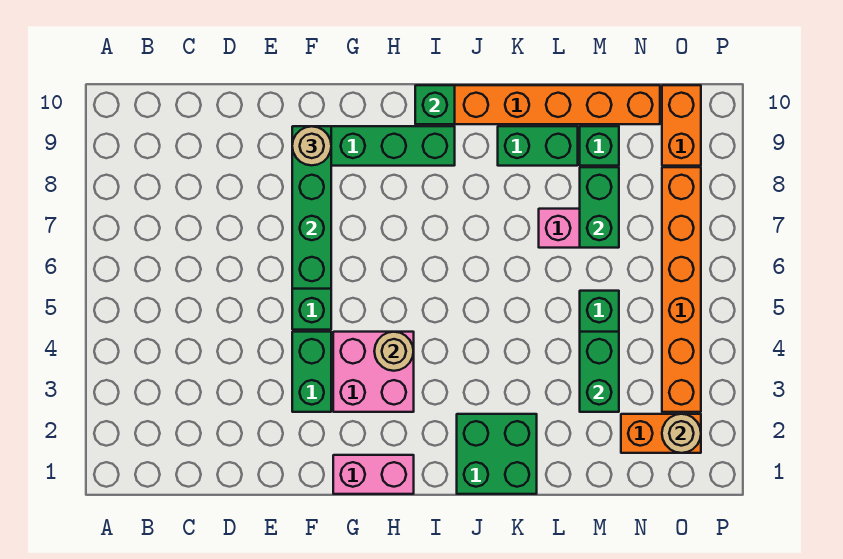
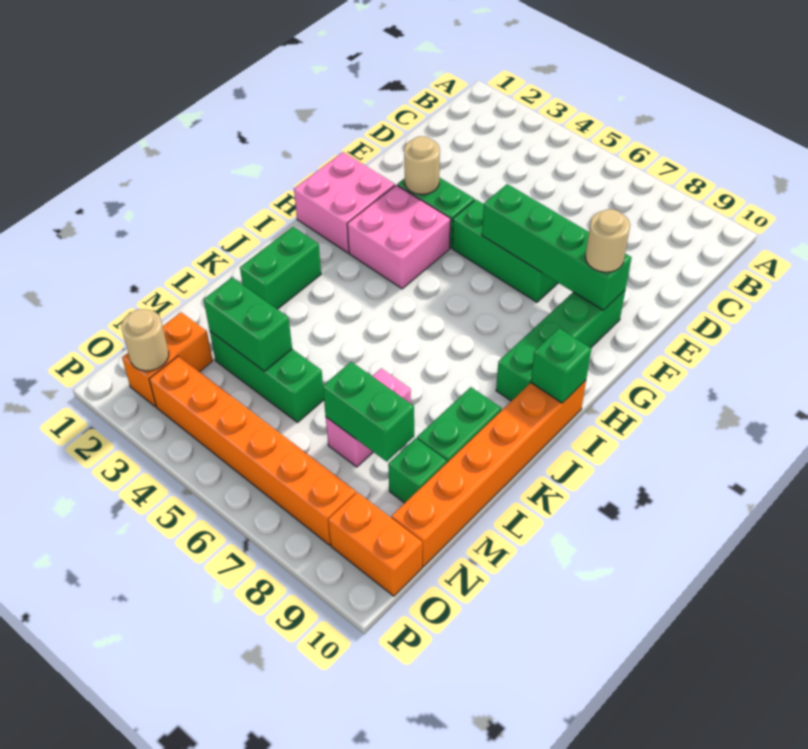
pink brick G1:H1 level 1 -> pink brick G1:H2 level 1
tan round brick H4 level 2 -> tan round brick F3 level 2
green brick J1:K2 level 1 -> green brick J2:K2 level 1

